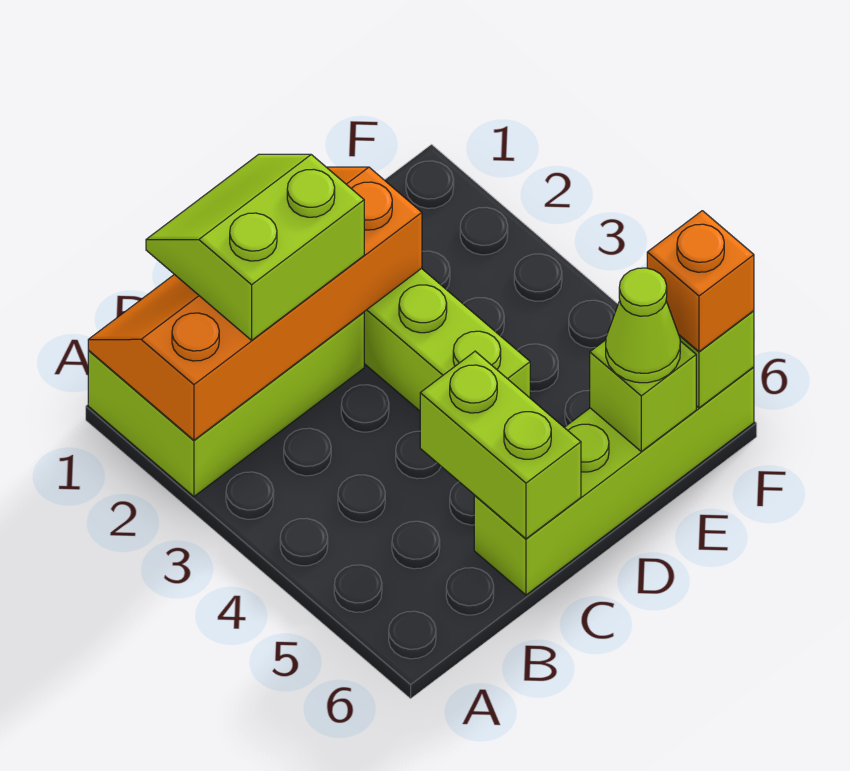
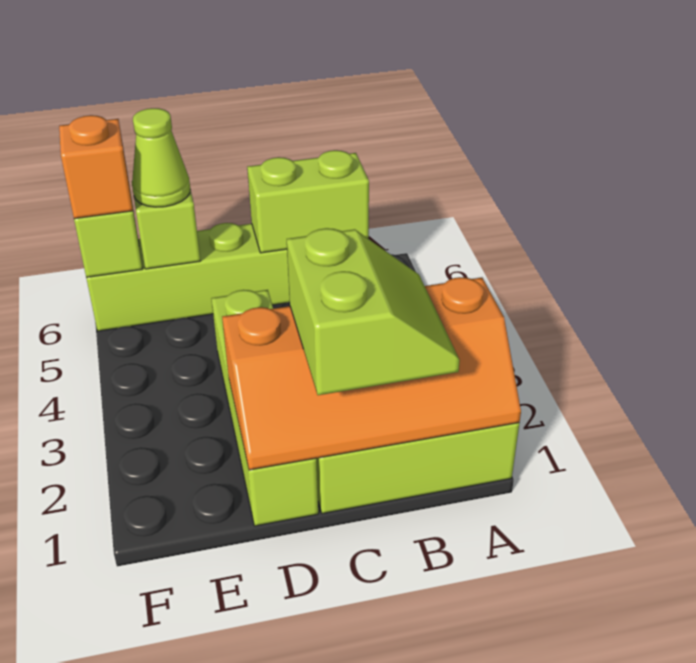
lime slope B1:C2 level 3 top 2 -> lime slope B1:C2 level 3 top C
lime brick C5:C6 level 2 -> lime brick B6:C6 level 2

